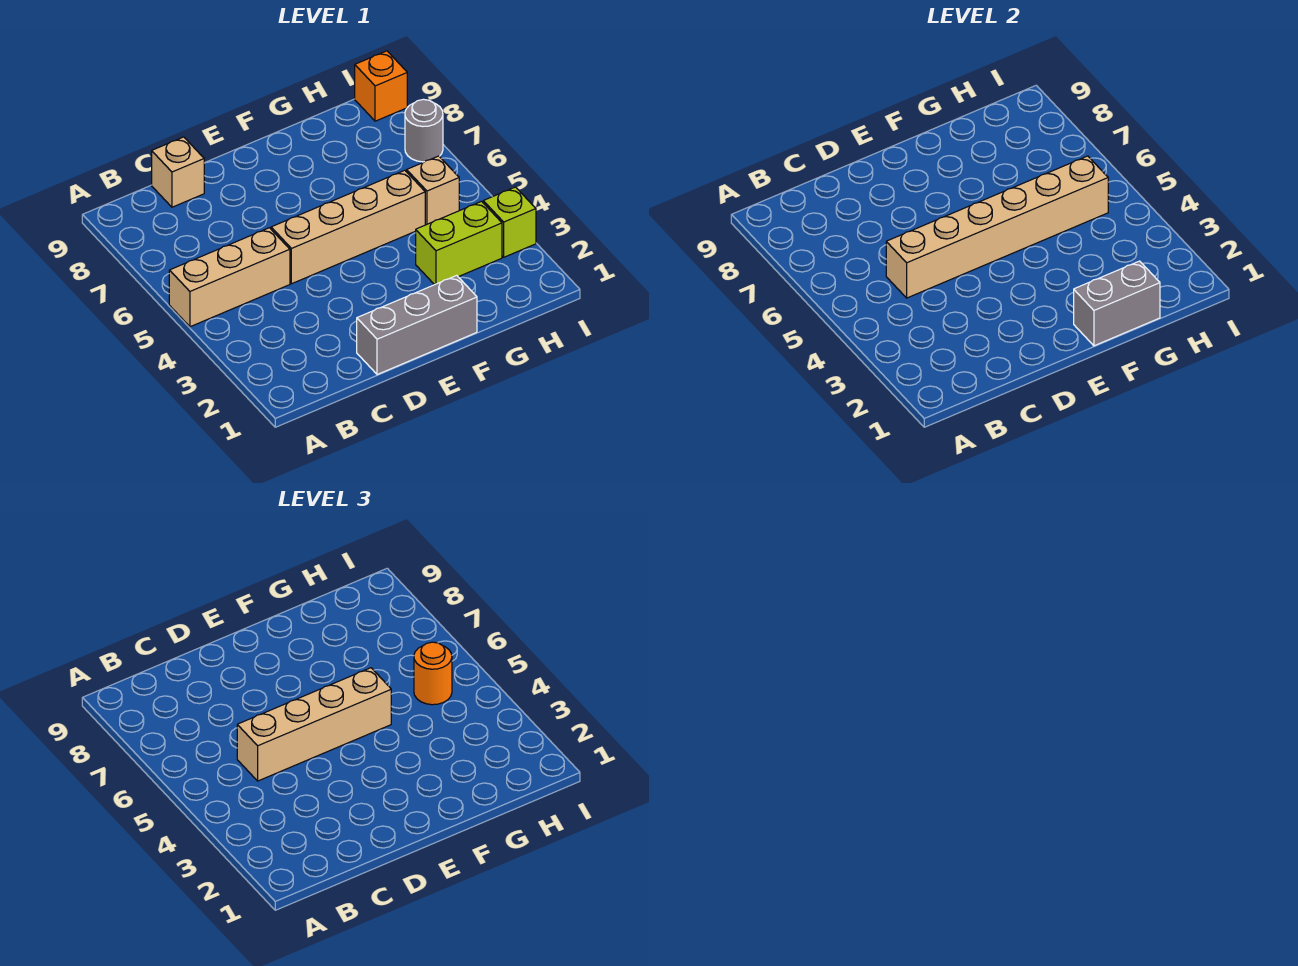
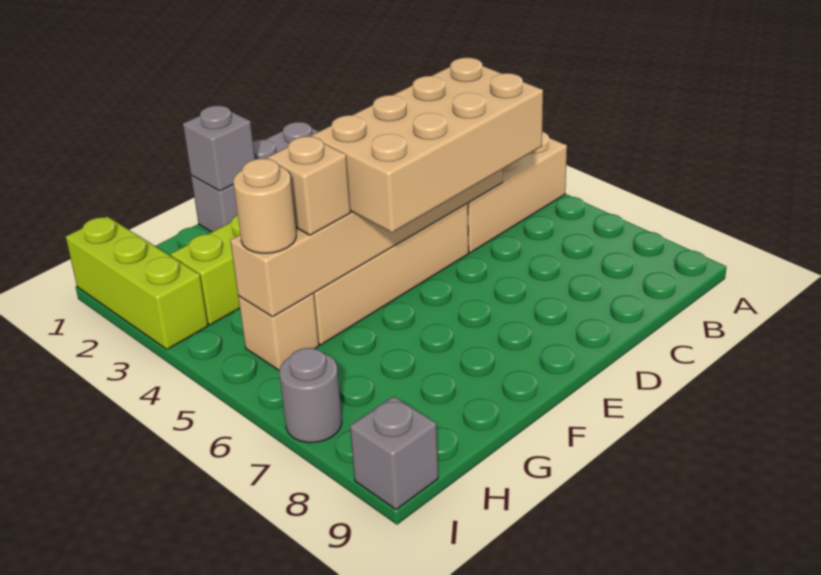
tan brick C5:F5 level 3 -> tan brick C5:F6 level 3
tan brick C9 level 1 -> tan brick G5 level 3
grey brick F1:G1 level 2 -> grey brick F1 level 2
orange round brick H5 level 3 -> tan round brick H5 level 3
lime brick I3 level 1 -> lime brick I1:I3 level 1
orange brick I9 level 1 -> grey brick I9 level 1

